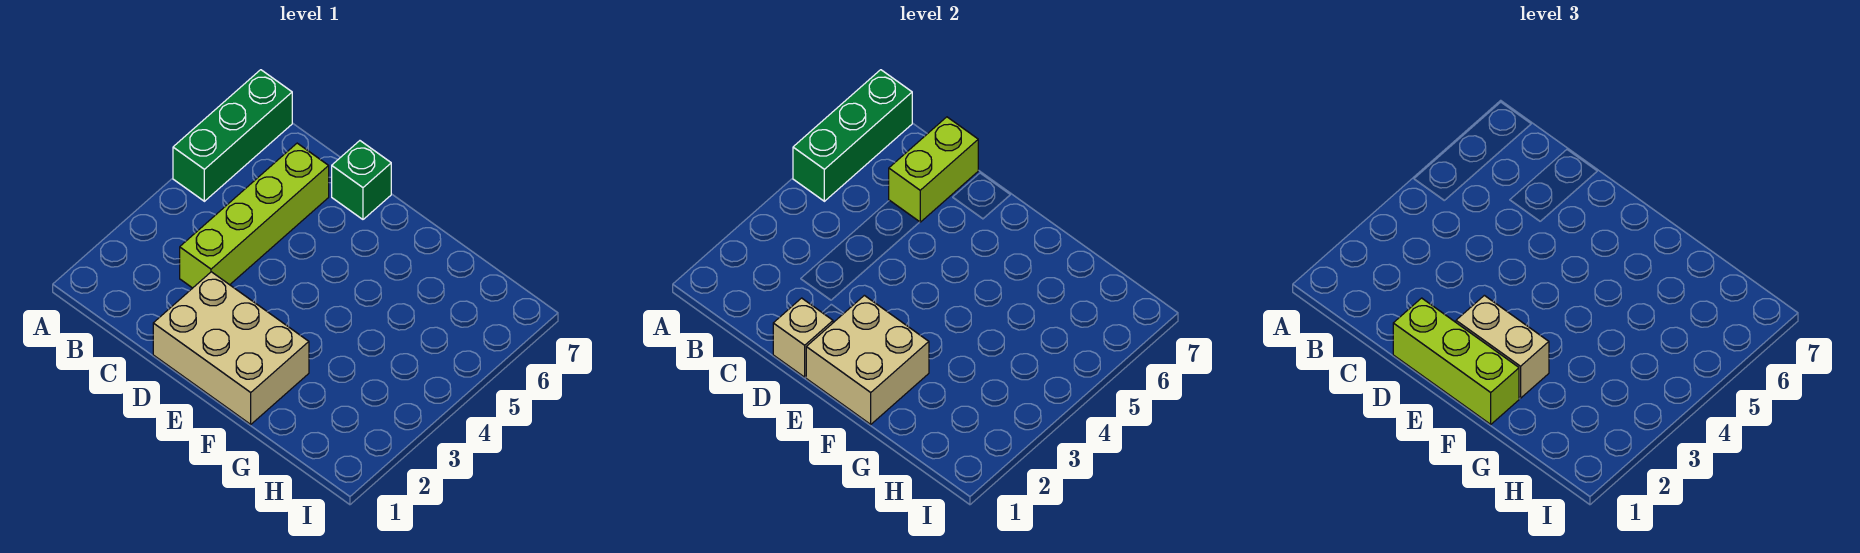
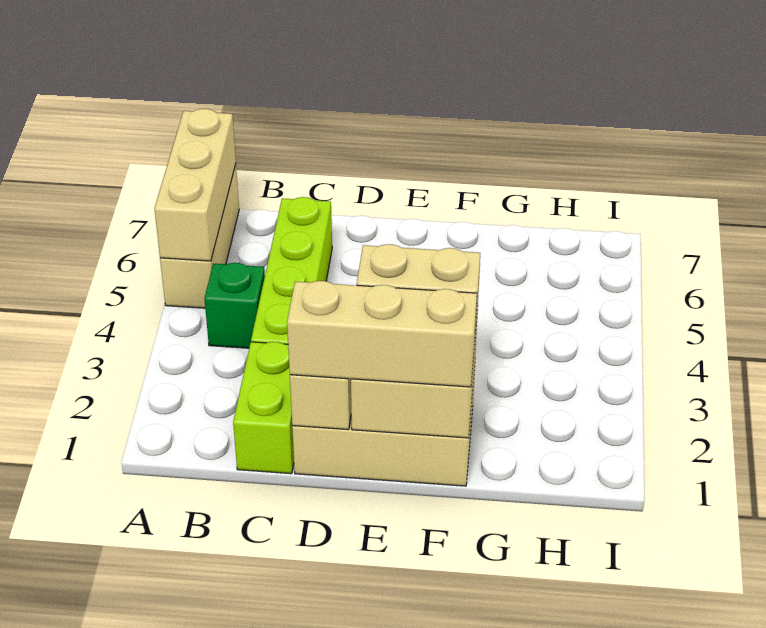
green brick A5:A7 level 1 -> tan brick A5:A7 level 1
green brick A5:A7 level 2 -> tan brick A5:A7 level 2
lime brick C6:C7 level 2 -> lime brick C1:C2 level 1
lime brick D1:F1 level 3 -> tan brick D1:F1 level 3
green brick D7 level 1 -> green brick B4 level 1

